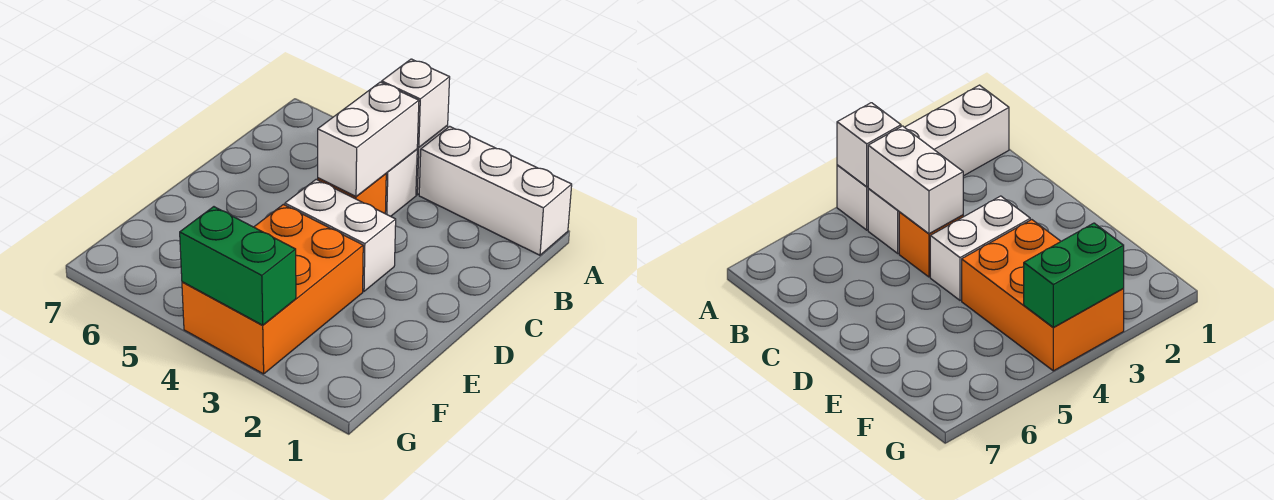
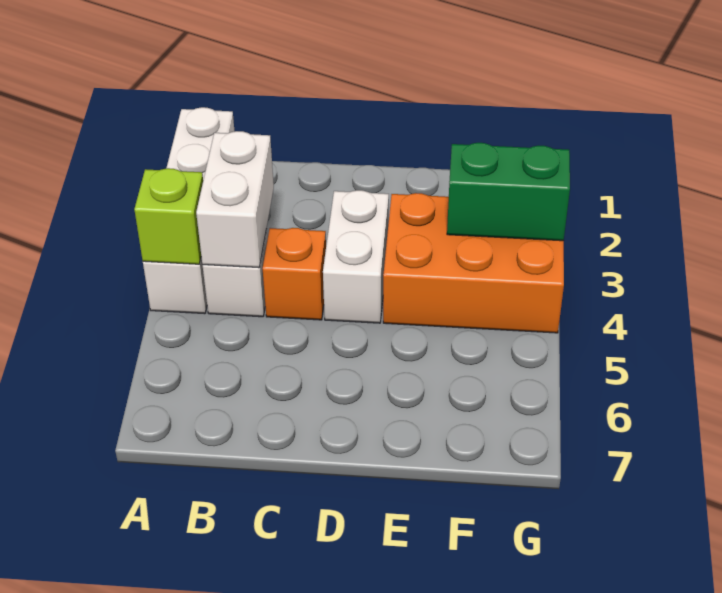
white brick A4 level 2 -> lime brick A4 level 2
white brick B4:C4 level 2 -> white brick B3:B4 level 2
green brick G3:G4 level 2 -> green brick F3:G3 level 2

